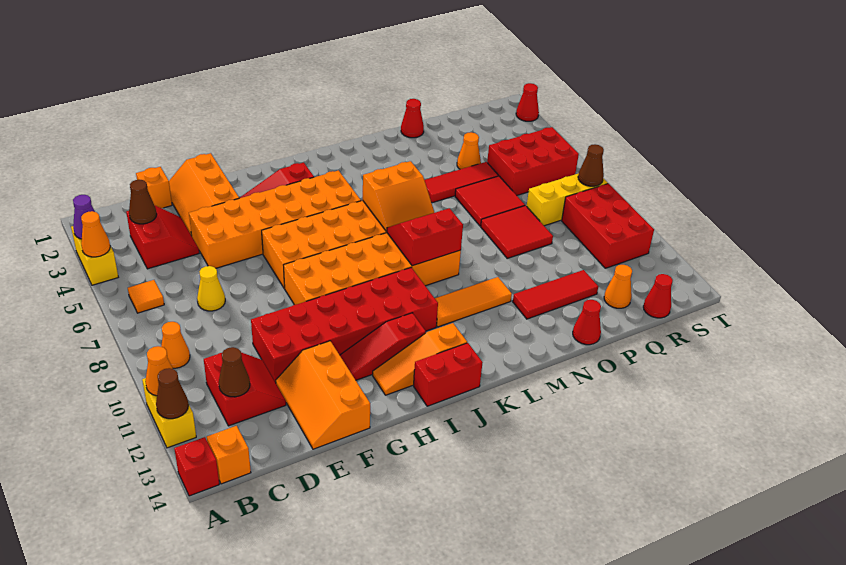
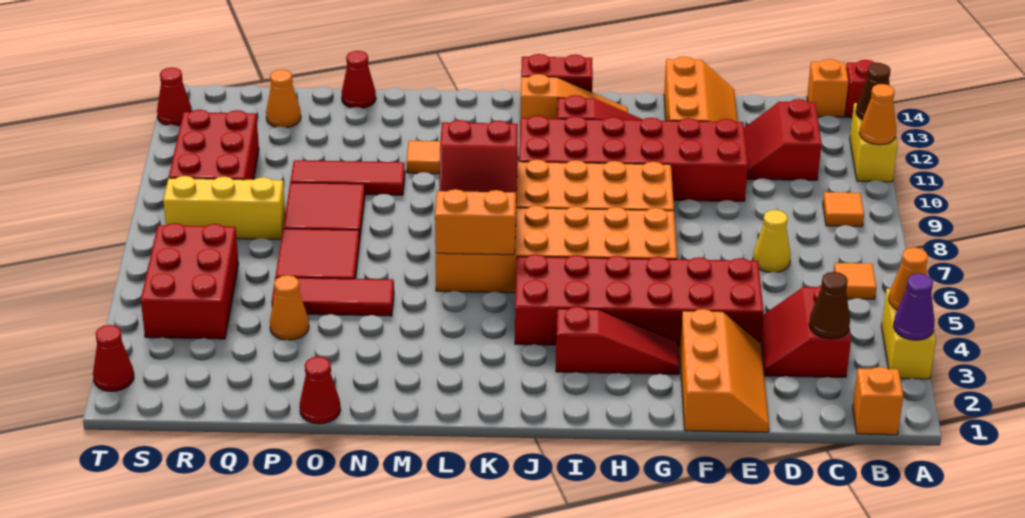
orange cone B9 level 1 -> orange tile B9 level 1
brown cone C12 level 2 -> none
orange brick D1 level 1 -> orange brick B1 level 1
orange brick E4:J5 level 1 -> red brick E4:J5 level 1
red tile N12:P12 level 1 -> red tile N10:P10 level 1
red brick Q5:S6 level 1 -> red brick R4:S6 level 1
red cone R14 level 1 -> red cone T13 level 1
brown cone S8 level 2 -> none

